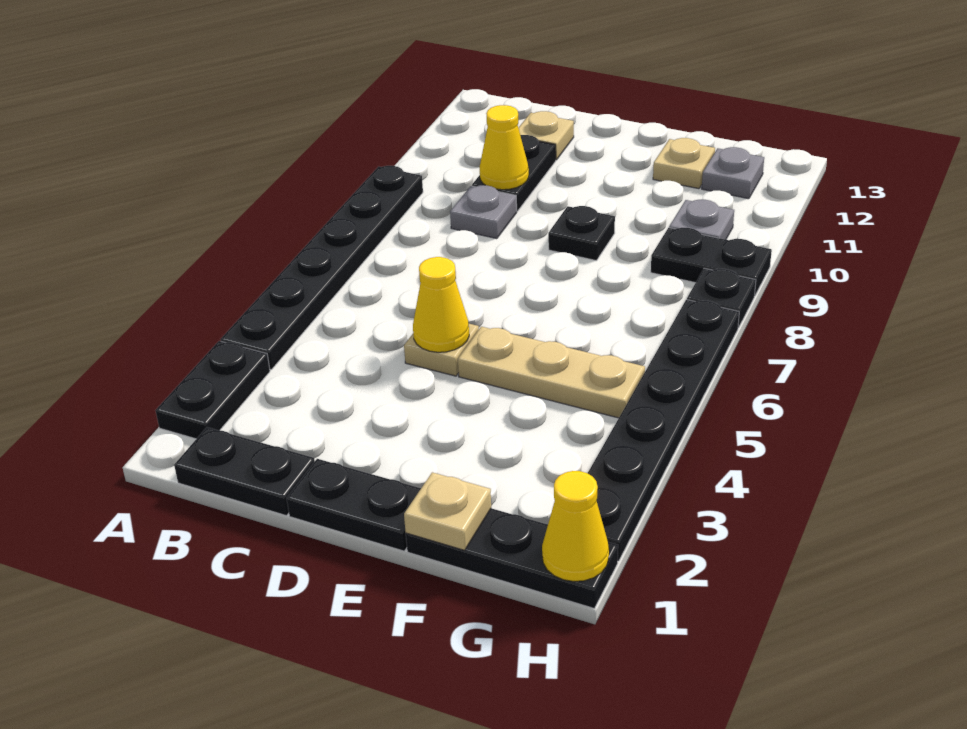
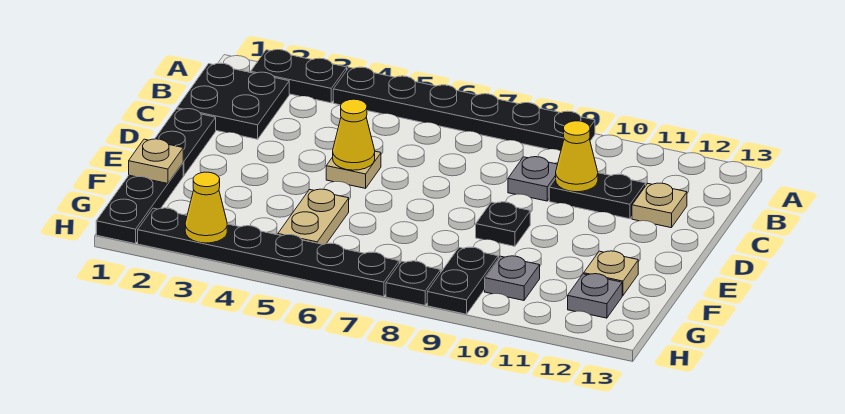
black plate B1:C1 level 1 -> black plate B1:C2 level 1
tan plate E5:G5 level 1 -> tan plate F5:G5 level 1
yellow cone H1 level 2 -> yellow cone H3 level 2

